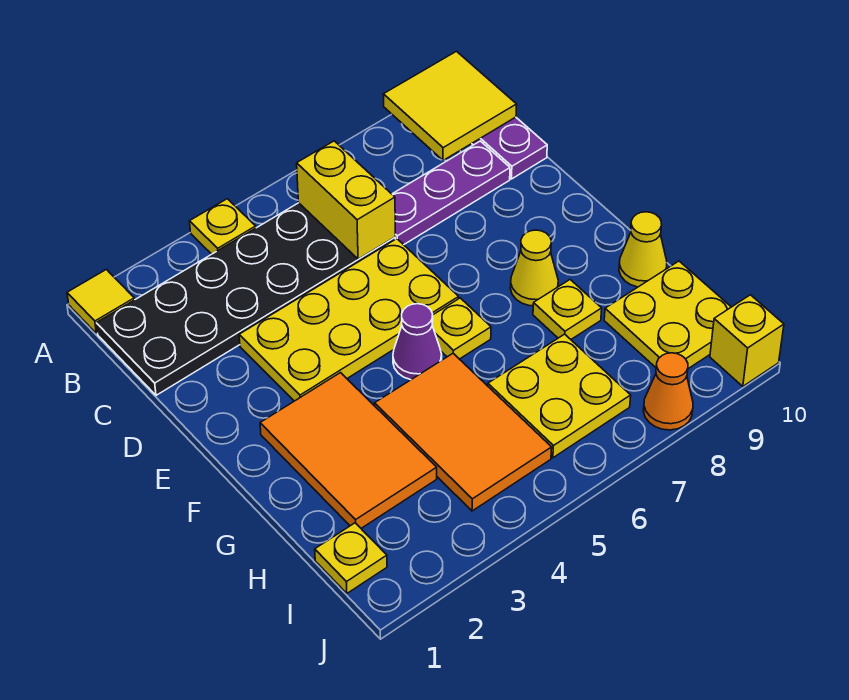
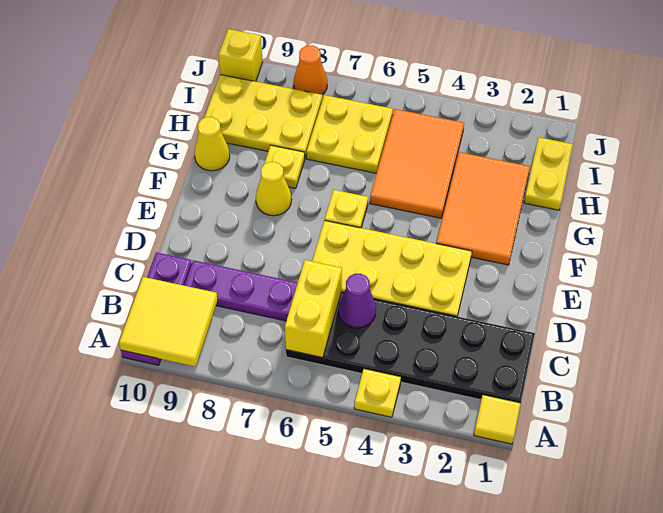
purple cone F5 level 1 -> purple cone C5 level 2
yellow plate H9:I10 level 1 -> yellow plate H8:I10 level 1
yellow plate I1 level 1 -> yellow plate H1:I1 level 1

